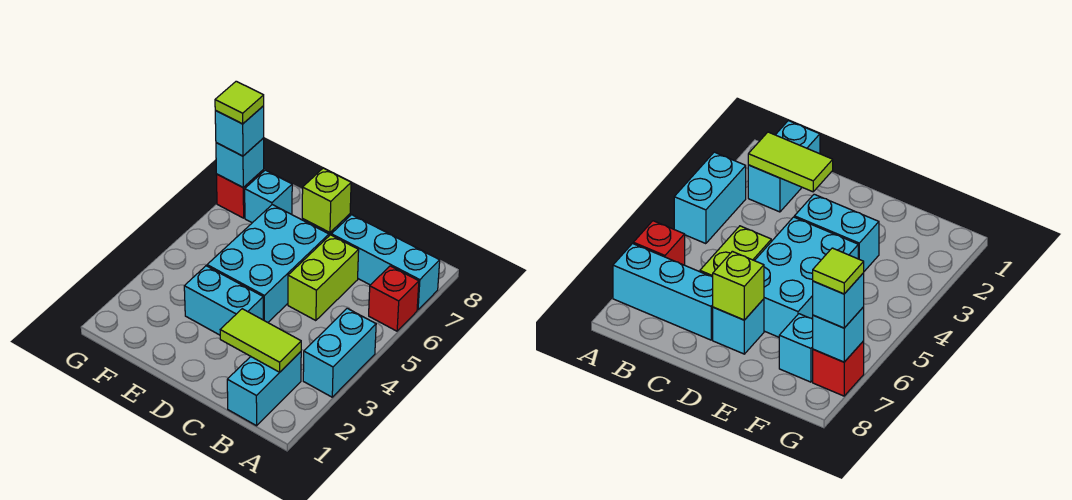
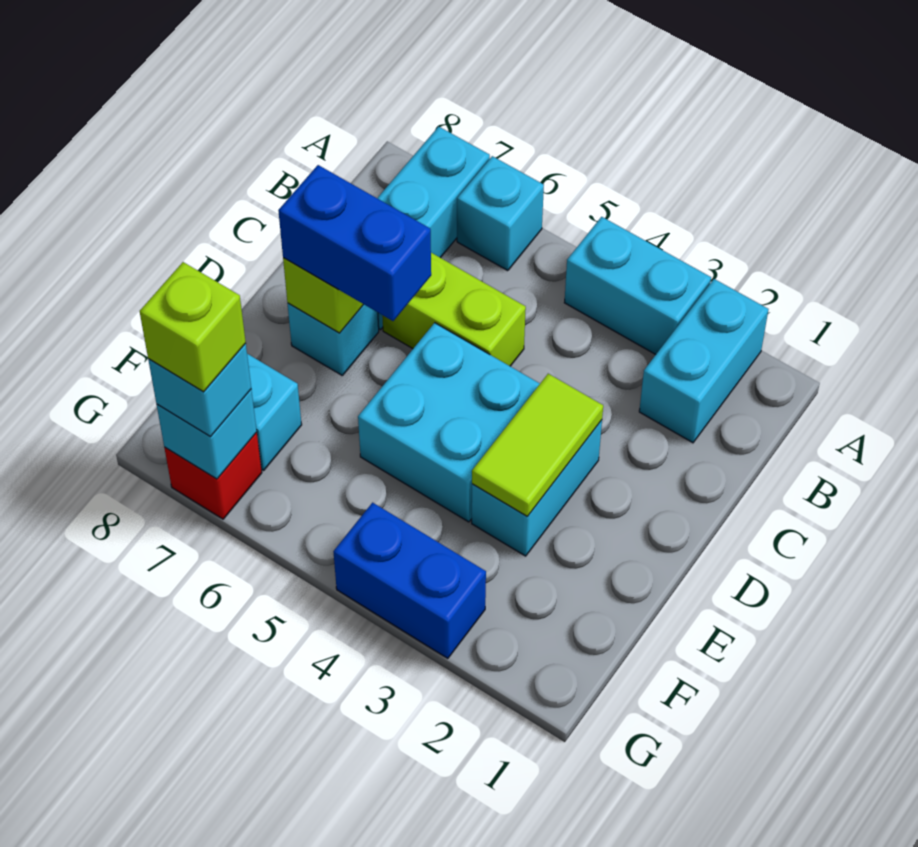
red brick A6 level 1 -> cyan brick A6 level 1
cyan brick B1:B2 level 1 -> cyan brick A2:B2 level 1
lime tile B2:C2 level 2 -> lime tile D3:E3 level 2
cyan brick D4:E6 level 1 -> cyan brick D4:E5 level 1
none -> blue brick D6:D7 level 3
none -> blue brick G3:G4 level 1
lime tile G7 level 4 -> lime brick G7 level 4

